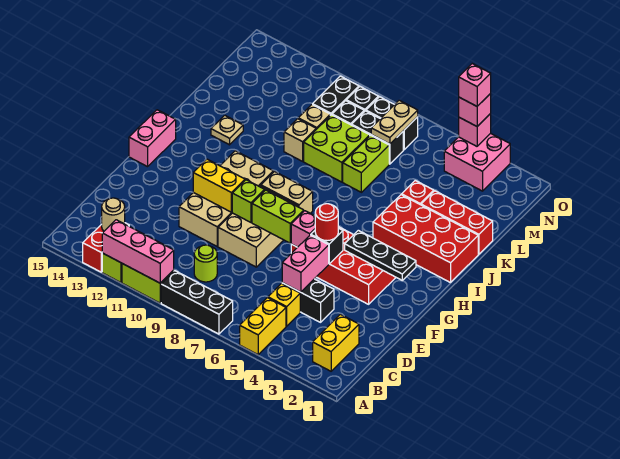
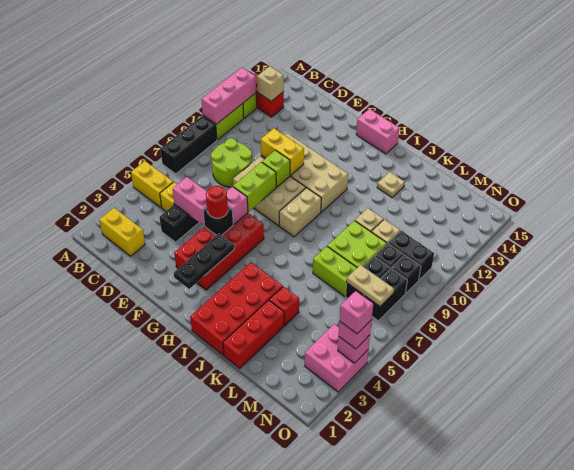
tan round brick B13 level 2 -> tan brick B13 level 2
lime round brick C9 level 1 -> lime round brick C8:D9 level 1
yellow brick F10:F11 level 2 -> yellow brick E10:F10 level 2

